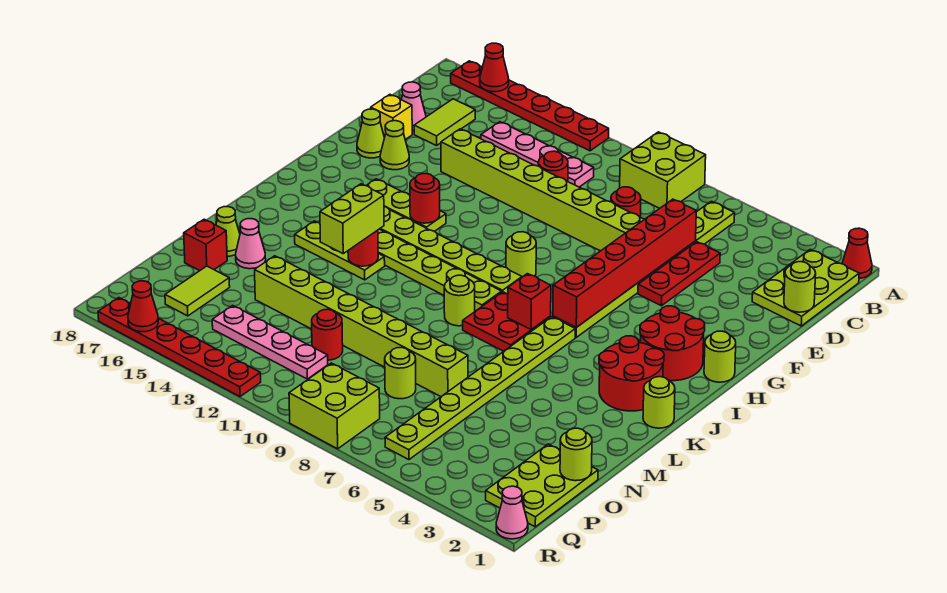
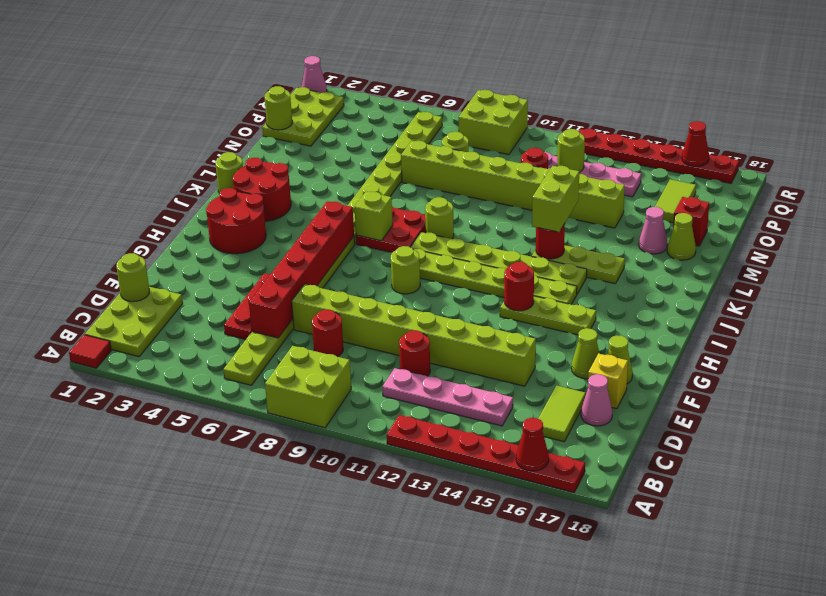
red cone A1 level 1 -> red tile A1 level 1
lime round brick H1 level 1 -> lime round brick P12 level 2
red brick J7 level 2 -> lime brick J7 level 2

